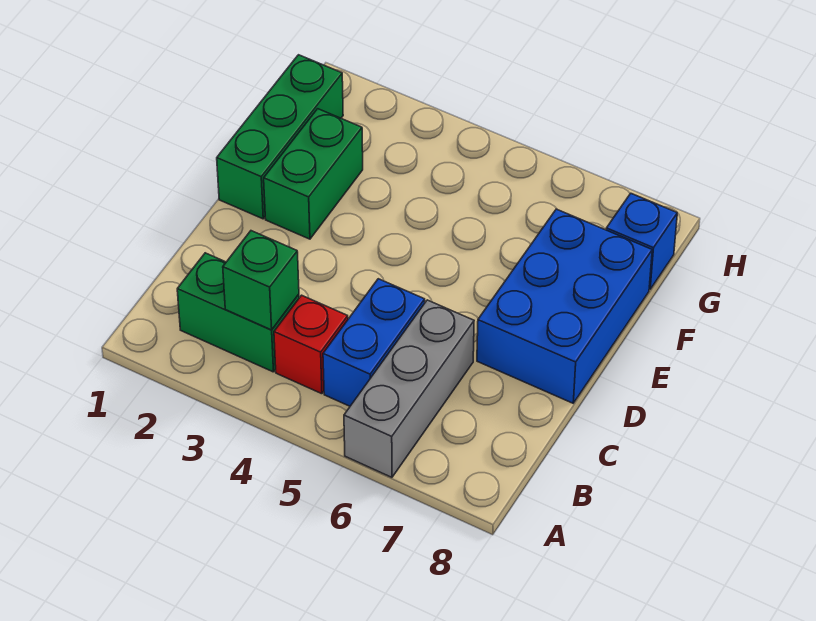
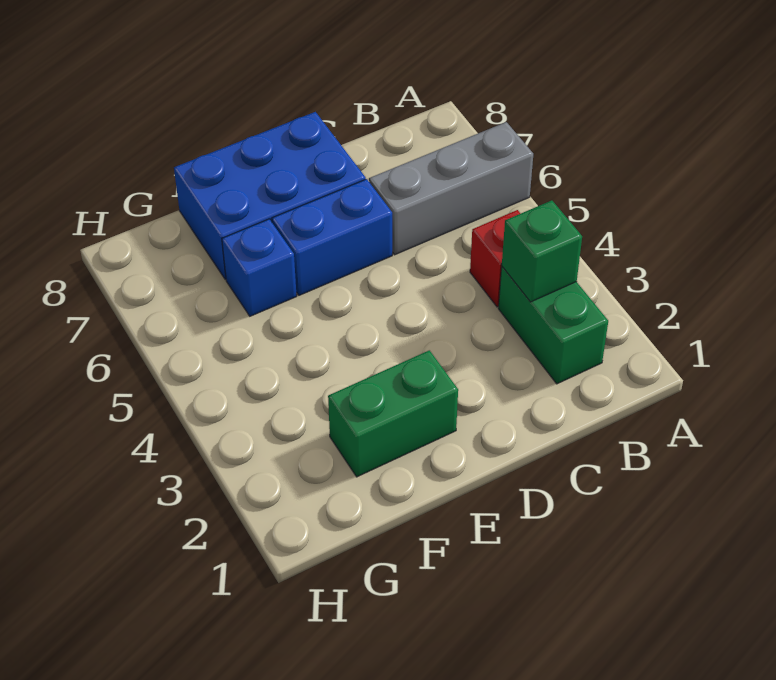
blue brick B5:C5 level 1 -> blue brick D6:E6 level 1
green brick E1:G1 level 1 -> none
blue brick G8 level 1 -> blue brick F6 level 1

